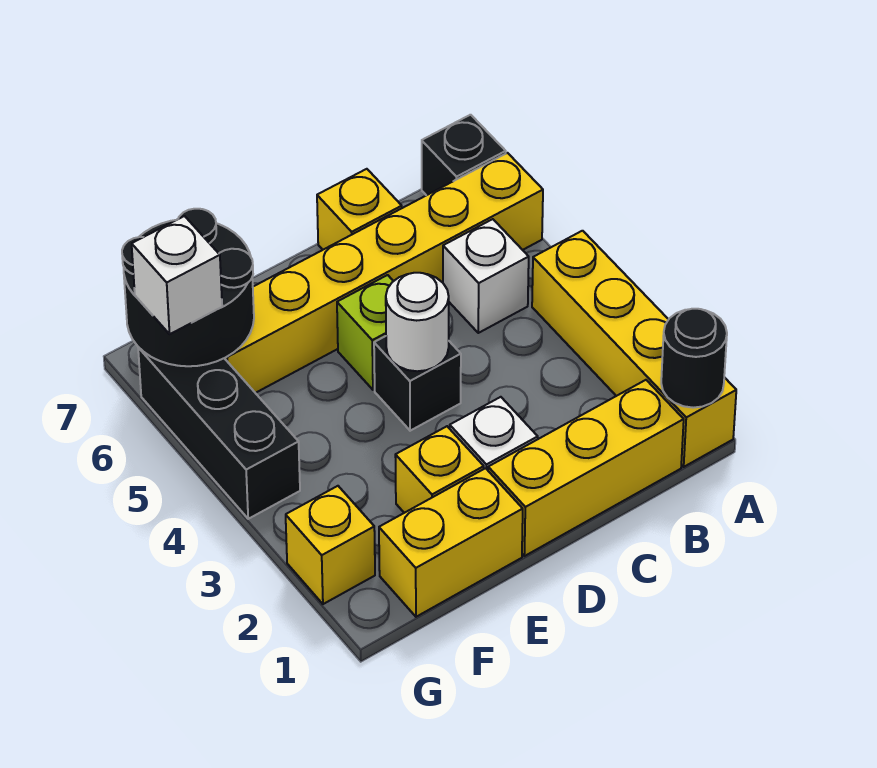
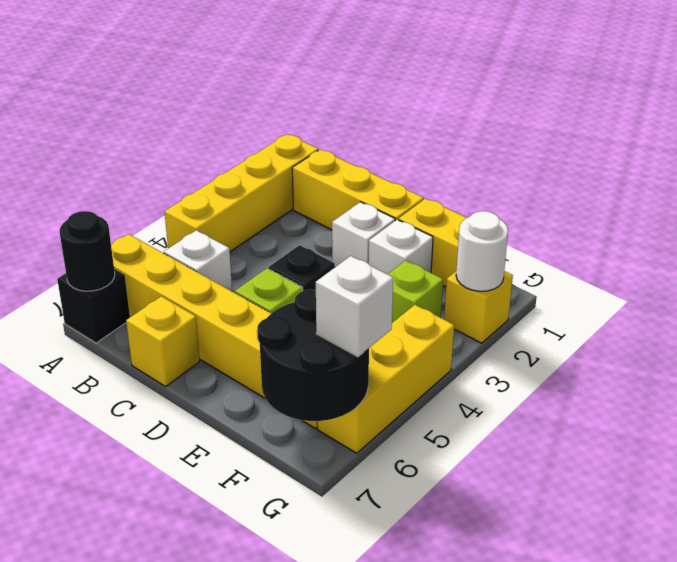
black round brick A1 level 2 -> black round brick A7 level 2
white round brick D4 level 2 -> white round brick G2 level 2
yellow brick E2 level 1 -> white brick E2 level 1
none -> lime brick F3 level 1
black brick G4:G6 level 1 -> yellow brick G4:G6 level 1

